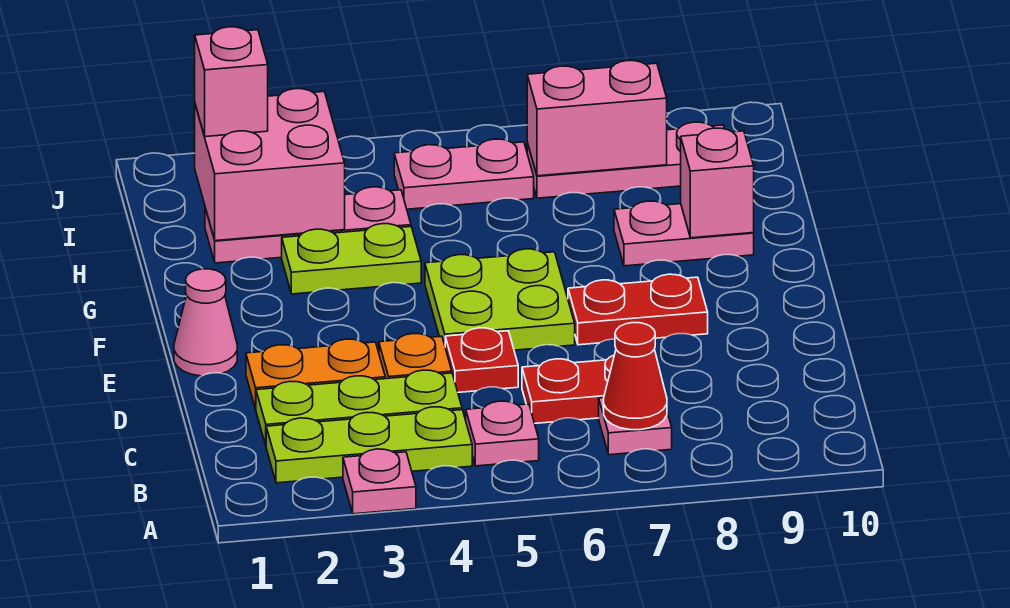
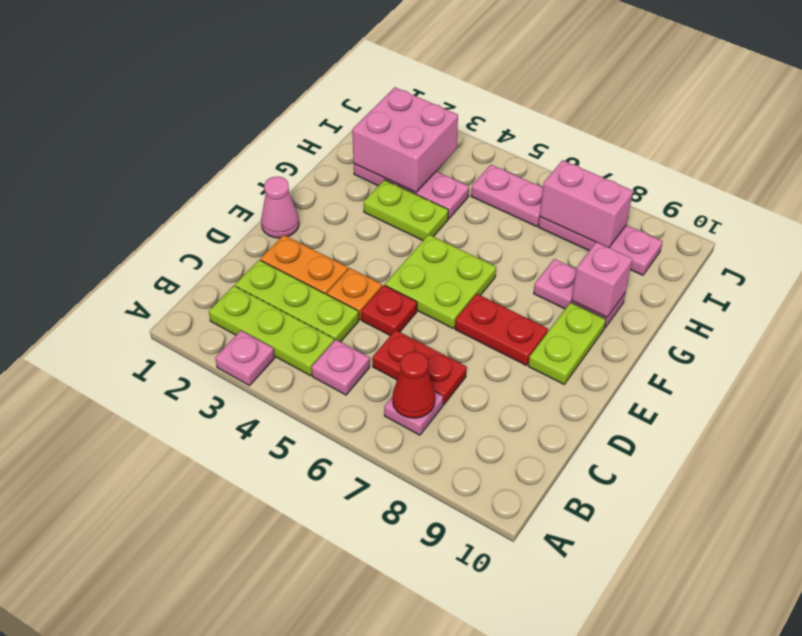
none -> lime plate E9:F9 level 1
pink brick I2 level 3 -> none

